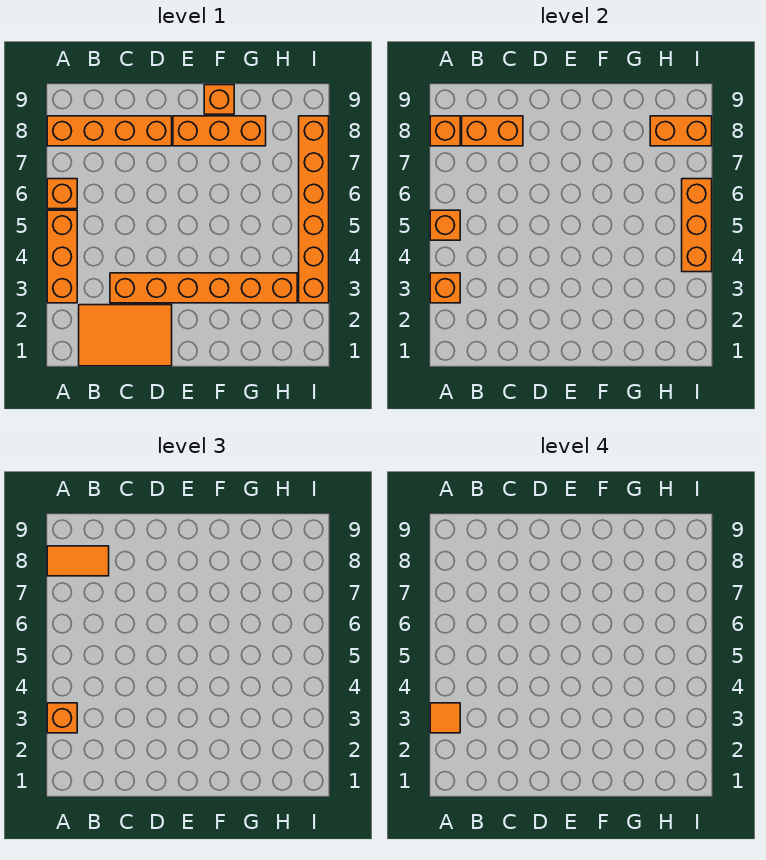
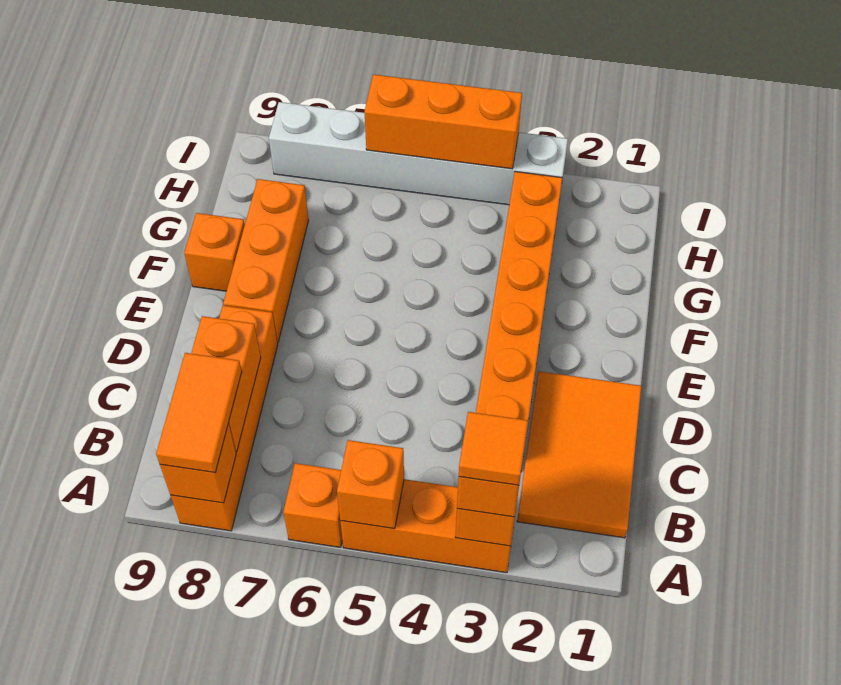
orange brick H8:I8 level 2 -> none
orange brick I3:I8 level 1 -> white brick I3:I8 level 1

